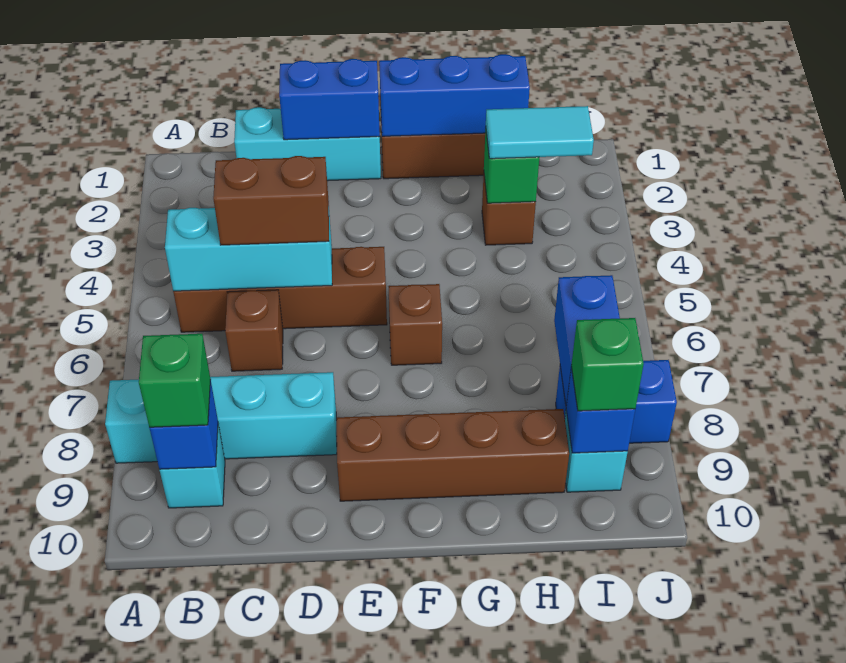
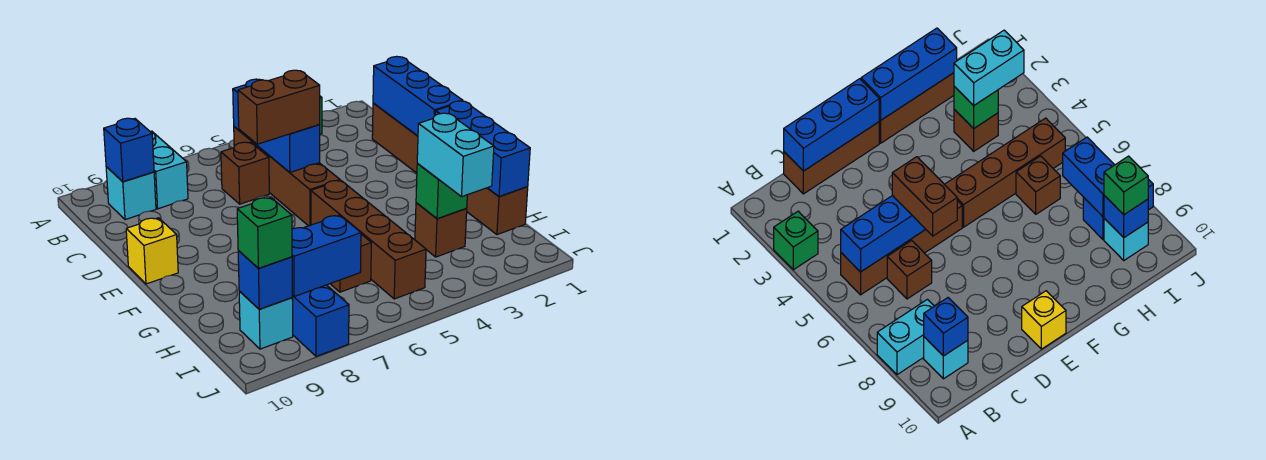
cyan brick A8:D8 level 1 -> cyan brick A8:B8 level 1
cyan brick B5:D5 level 2 -> blue brick B5:D5 level 2
green brick B9 level 3 -> green brick A3 level 1
cyan brick C1:E1 level 1 -> brown brick C1:E1 level 1
brown brick C5:D5 level 3 -> brown brick D5:D6 level 3
blue brick D1:E1 level 2 -> blue brick C1:E1 level 2
brown brick E9:H9 level 1 -> brown brick F5:I5 level 1
none -> yellow brick E10 level 1
brown brick F6 level 1 -> brown brick H6 level 1
cyan tile H3:I3 level 3 -> cyan brick H3:I3 level 3

